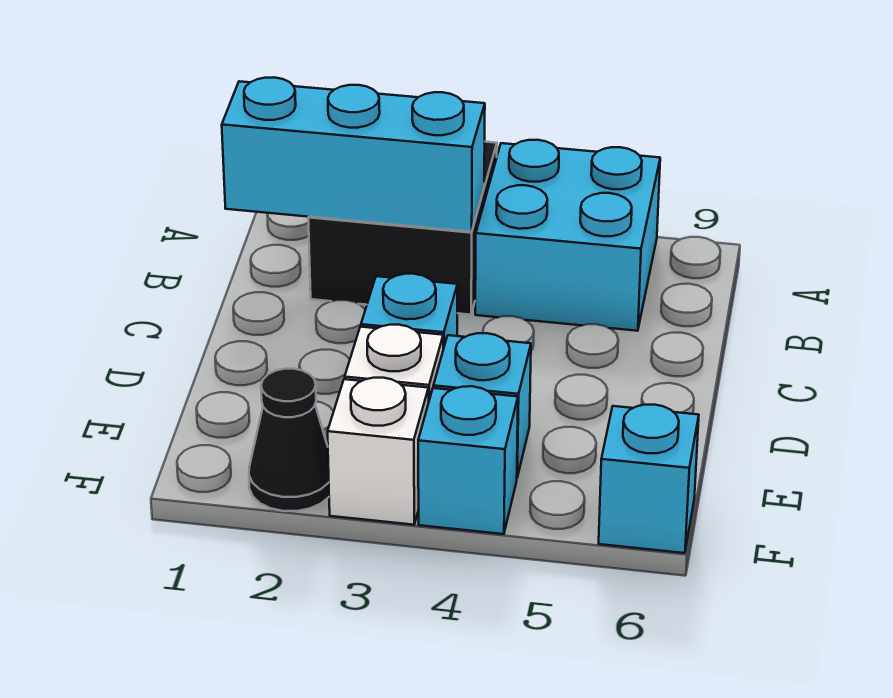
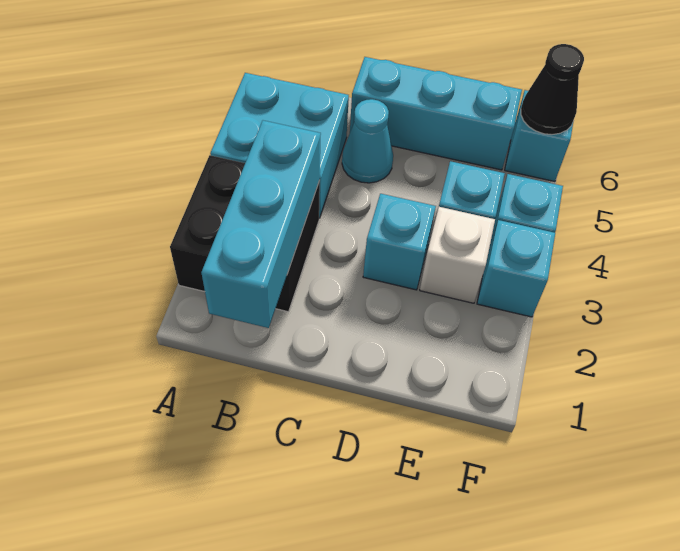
none -> cyan cone C5 level 1
none -> cyan brick C6:E6 level 1
black cone F2 level 1 -> black cone F6 level 2
white brick F3 level 1 -> cyan brick F3 level 1

